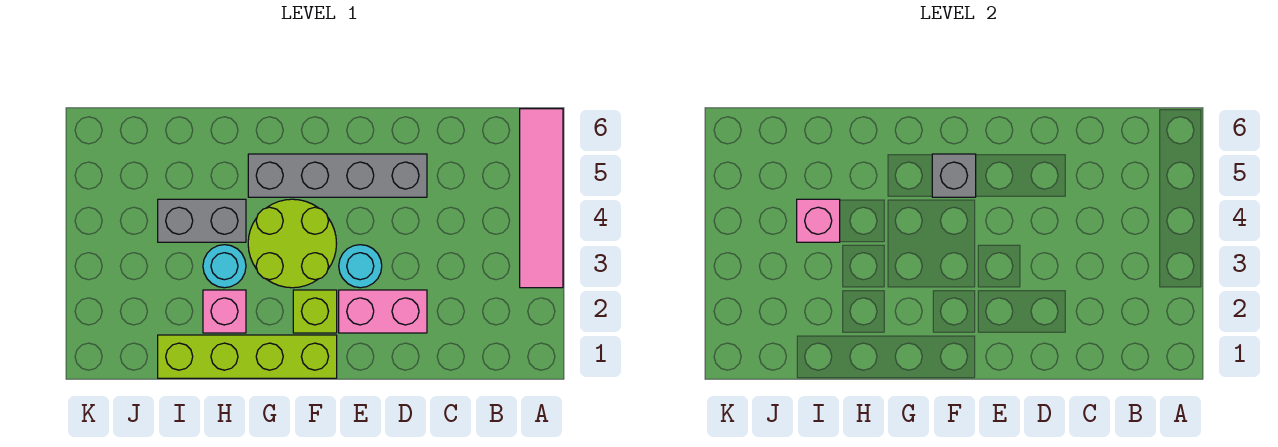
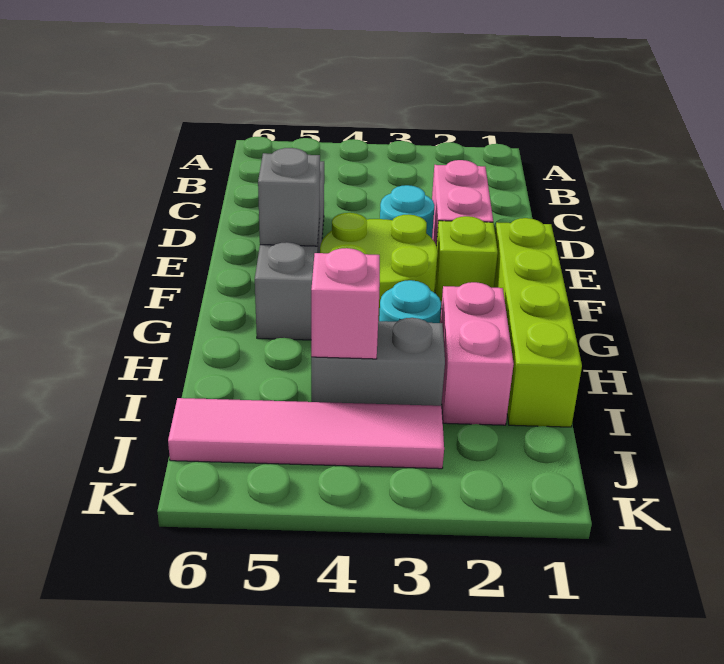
pink tile A3:A6 level 1 -> pink tile J3:J6 level 1
pink brick H2 level 1 -> pink brick H2:I2 level 1
grey brick H4:I4 level 1 -> grey brick I3:I4 level 1

